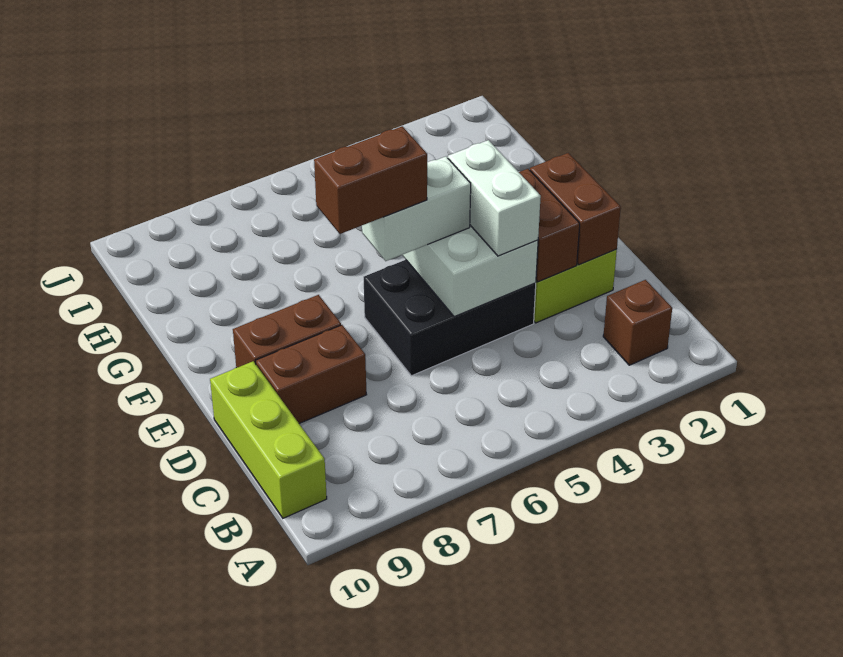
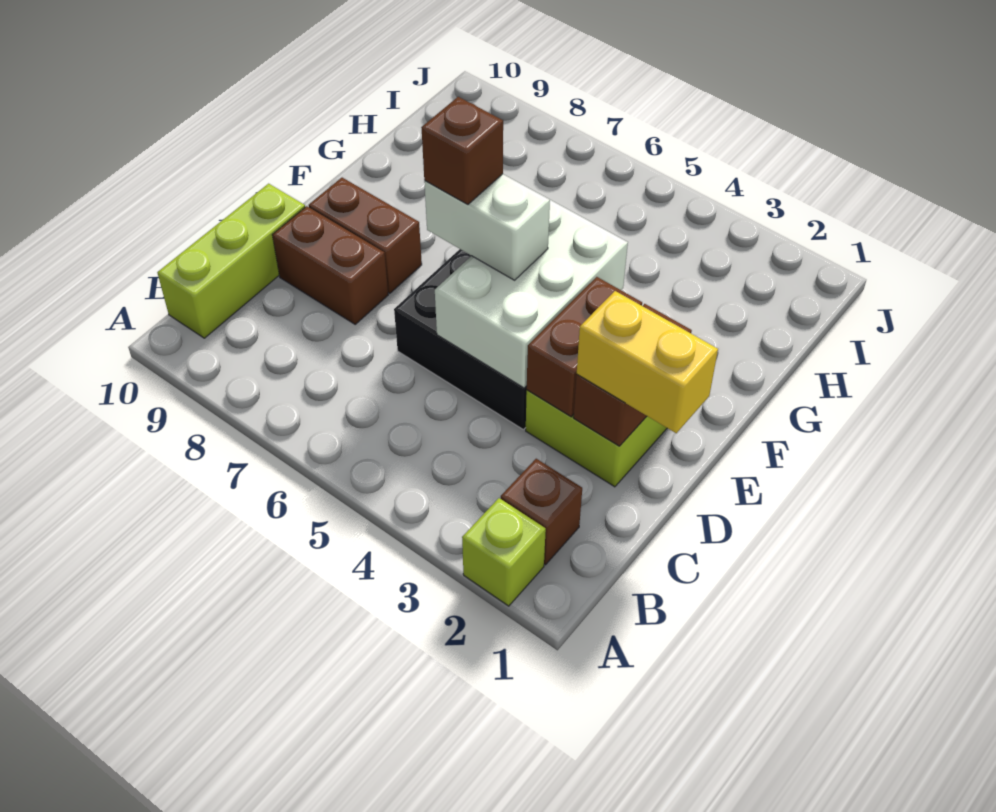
none -> lime brick A2 level 1
none -> yellow brick D1:D2 level 3
white brick D4:E4 level 3 -> none
brown brick E6:E7 level 4 -> brown brick E6 level 4

